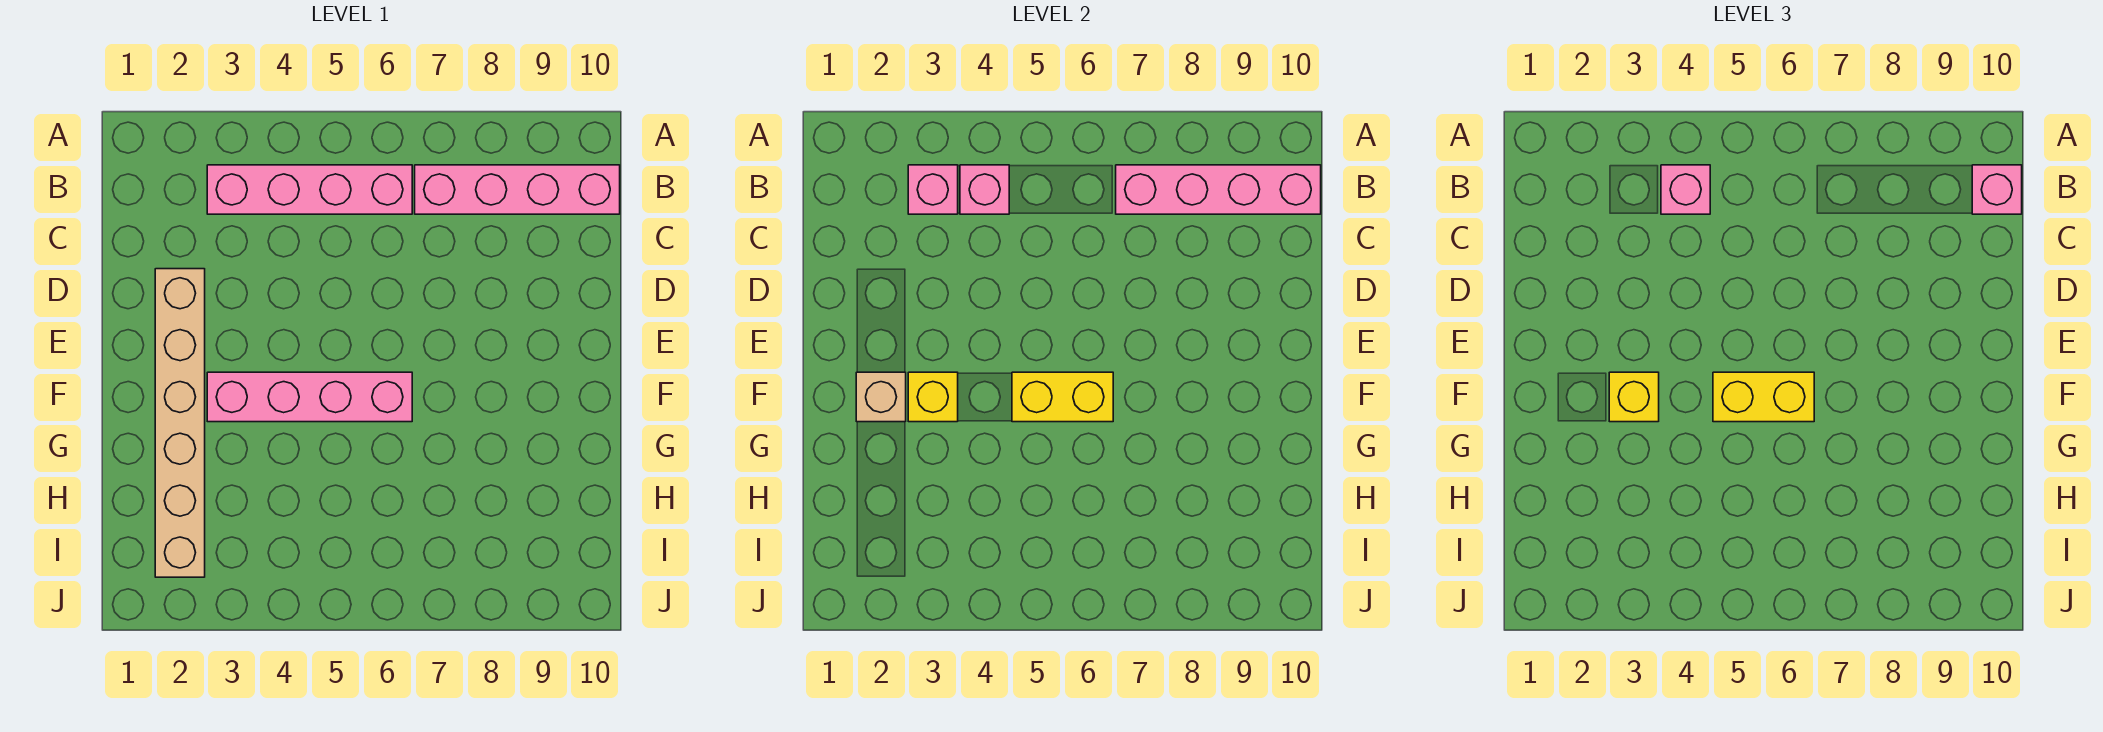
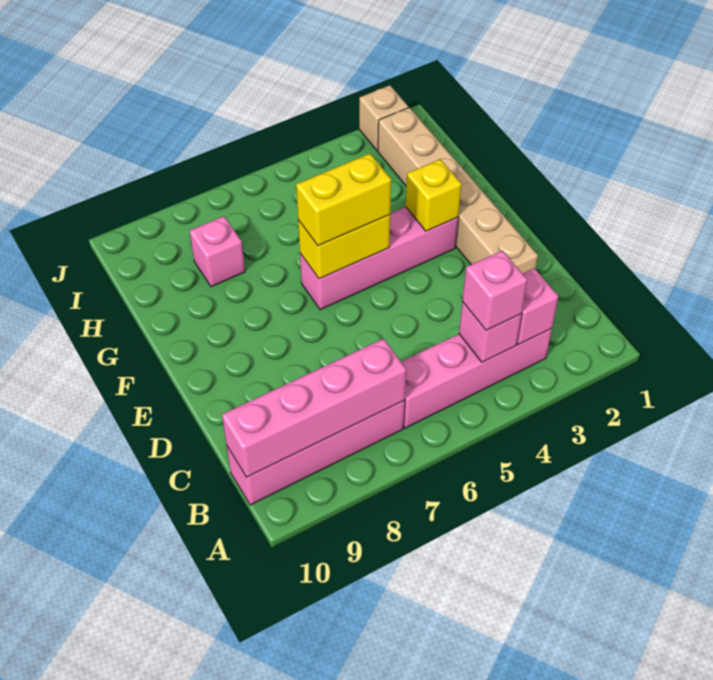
pink brick B10 level 3 -> pink brick H8 level 1
tan brick F2 level 2 -> tan brick J2 level 1
yellow brick F3 level 3 -> none

